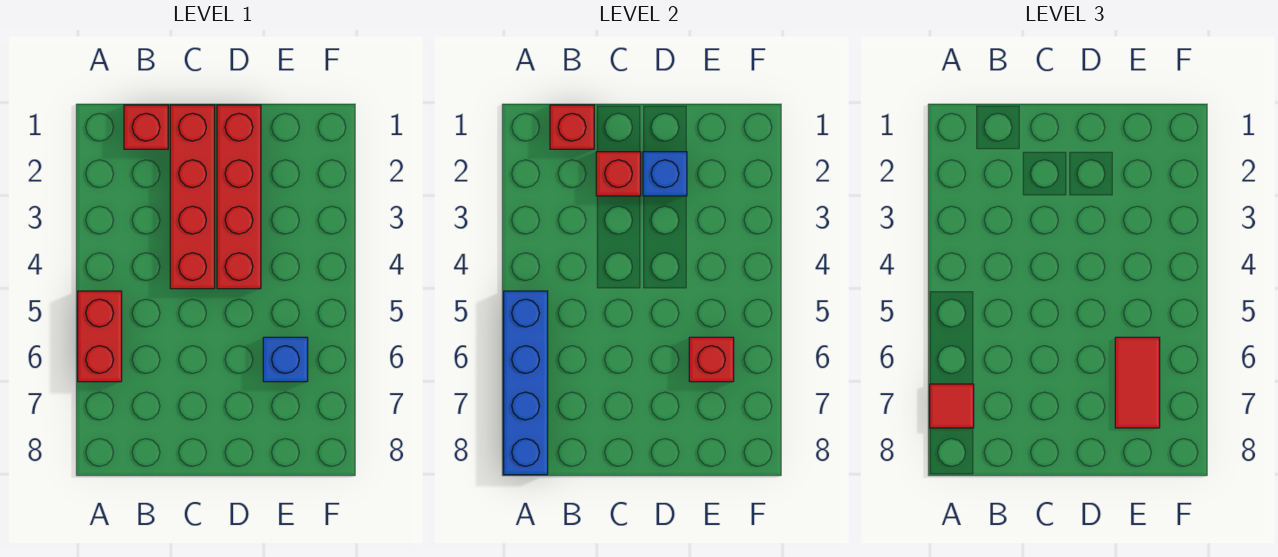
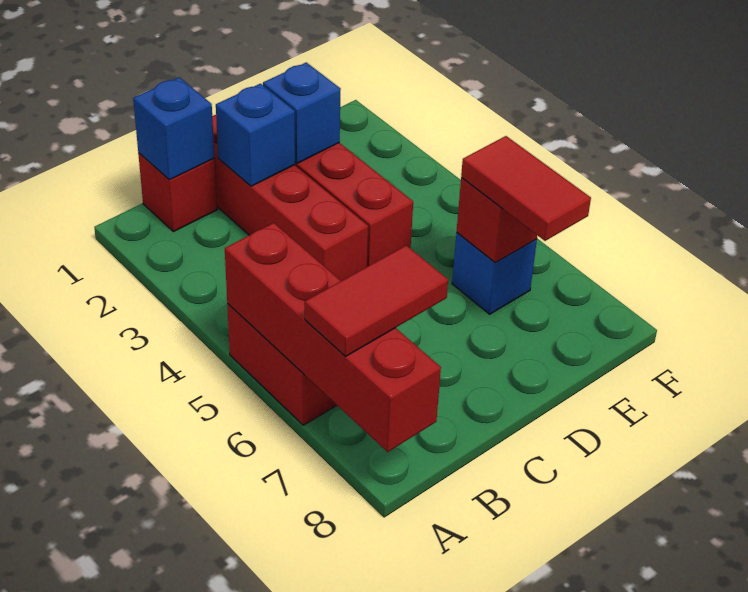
blue brick A5:A8 level 2 -> red brick A5:A8 level 2
red tile A7 level 3 -> red tile A7:B7 level 3
red brick B1 level 2 -> blue brick B1 level 2
red brick C2 level 2 -> blue brick C2 level 2

